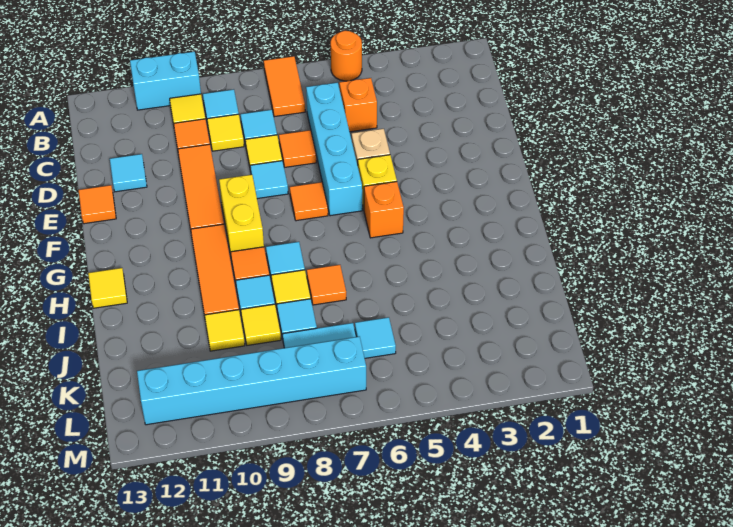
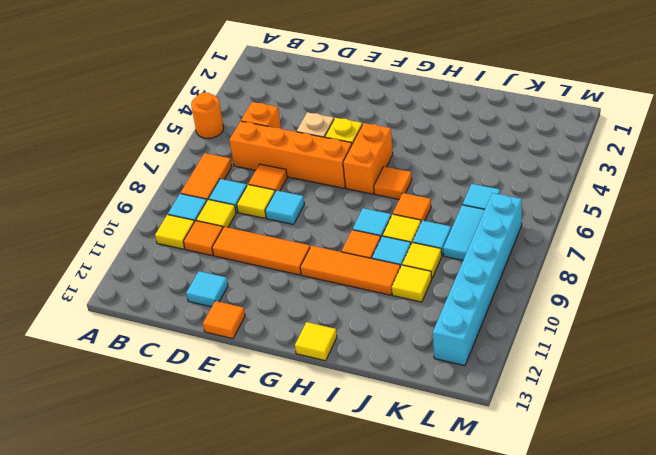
orange tile A7:B7 level 1 -> orange tile B7:B8 level 1
cyan brick A10:A11 level 1 -> none
cyan brick C6:F6 level 1 -> orange brick C6:F6 level 1
orange tile F7 level 1 -> orange tile H6 level 1
yellow brick F9:G9 level 1 -> none
orange brick G5 level 1 -> orange brick G5:G6 level 1

